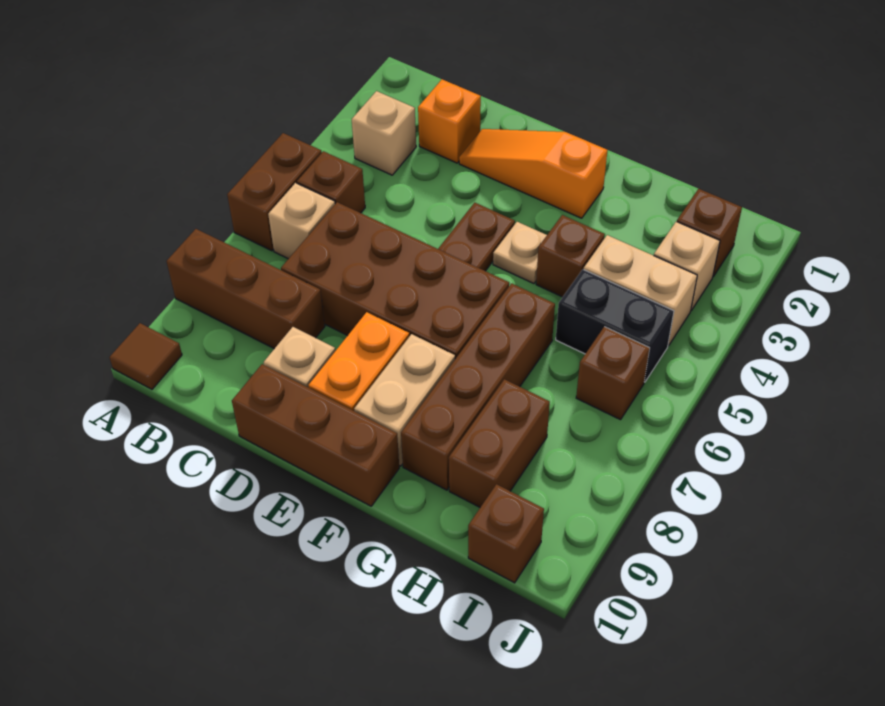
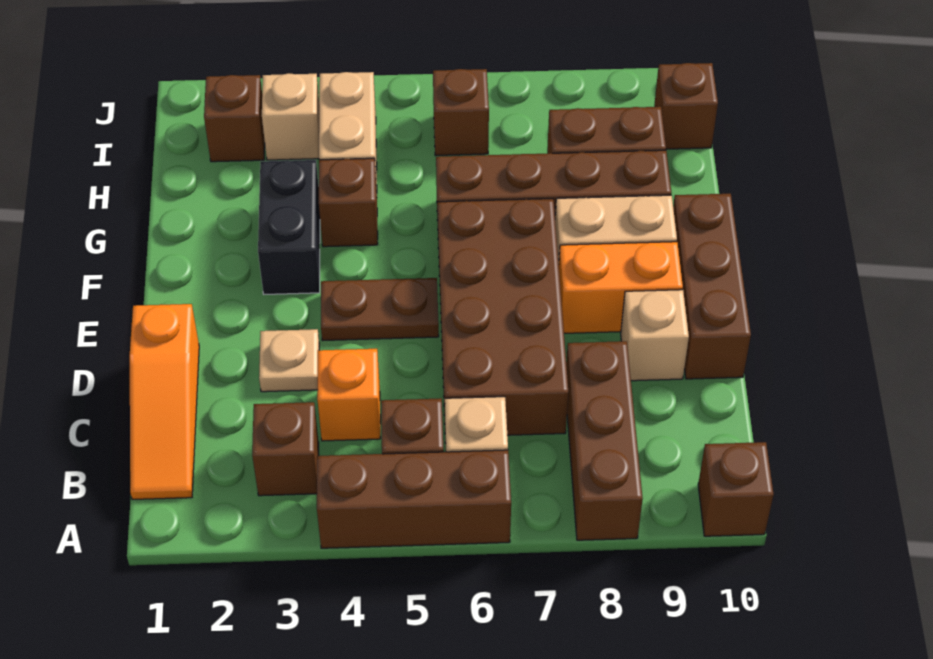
brown brick A5:A6 level 1 -> brown brick A4:A6 level 1
brown tile A10 level 1 -> brown brick A10 level 1
tan brick B3 level 1 -> brown brick B3 level 1
orange brick C2 level 1 -> orange brick C4 level 1
orange slope D2:F2 level 1 top F -> orange slope B1:D1 level 1 top D
tan plate F4 level 1 -> tan plate D3 level 1
black brick H5:I5 level 1 -> black brick F3:G3 level 1

